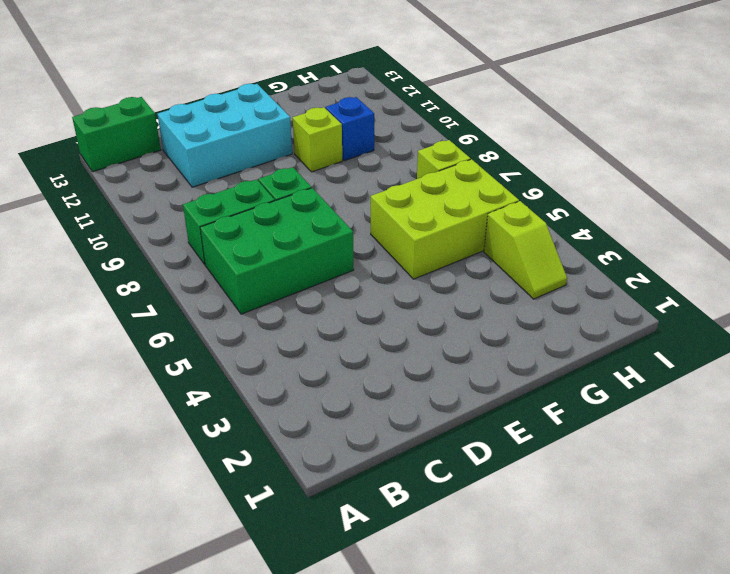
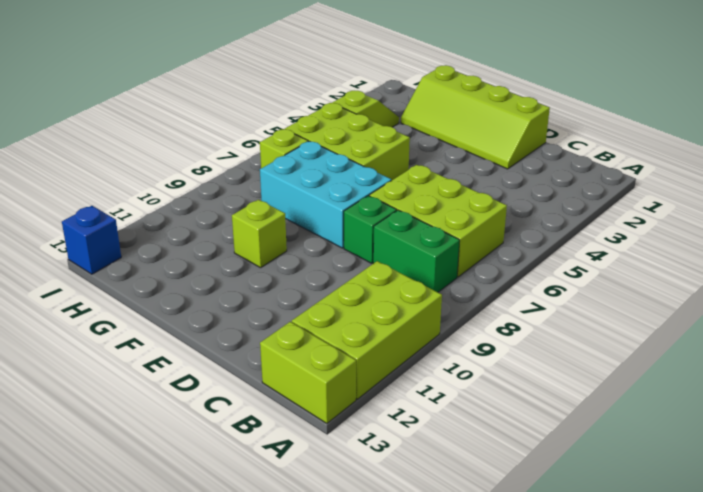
none -> lime brick A10:B12 level 1
green brick A13:B13 level 1 -> lime brick A13:B13 level 1
green brick B6:D7 level 1 -> lime brick B6:D7 level 1
cyan brick C11:E12 level 1 -> cyan brick E7:G8 level 1
none -> lime slope D1:G2 level 1 top 1
blue brick G10 level 1 -> blue brick I13 level 1

